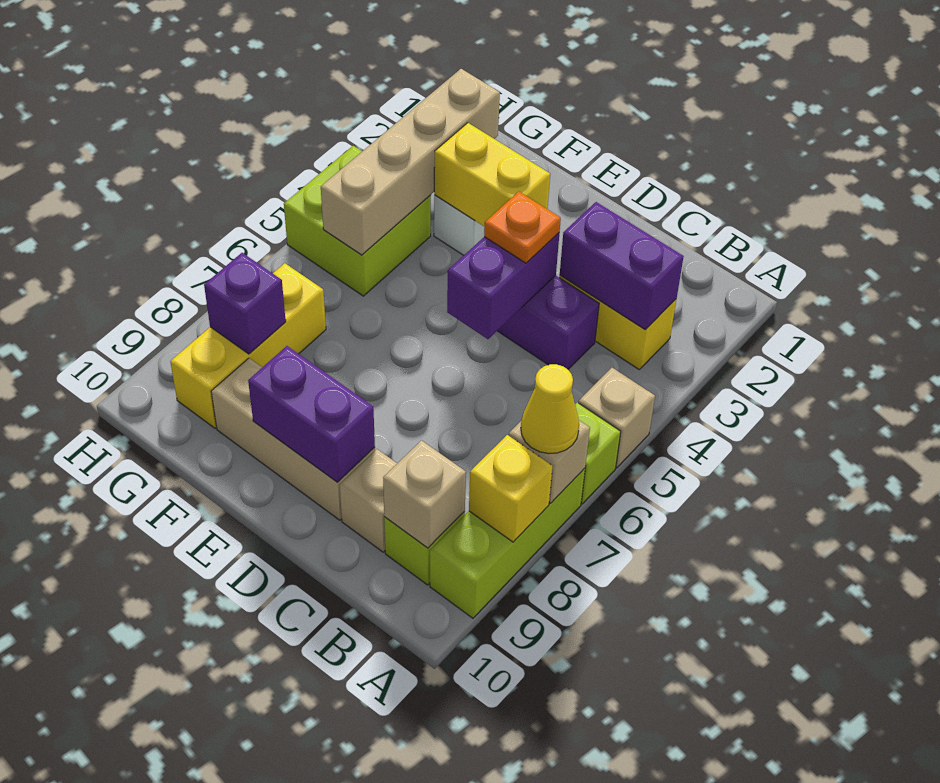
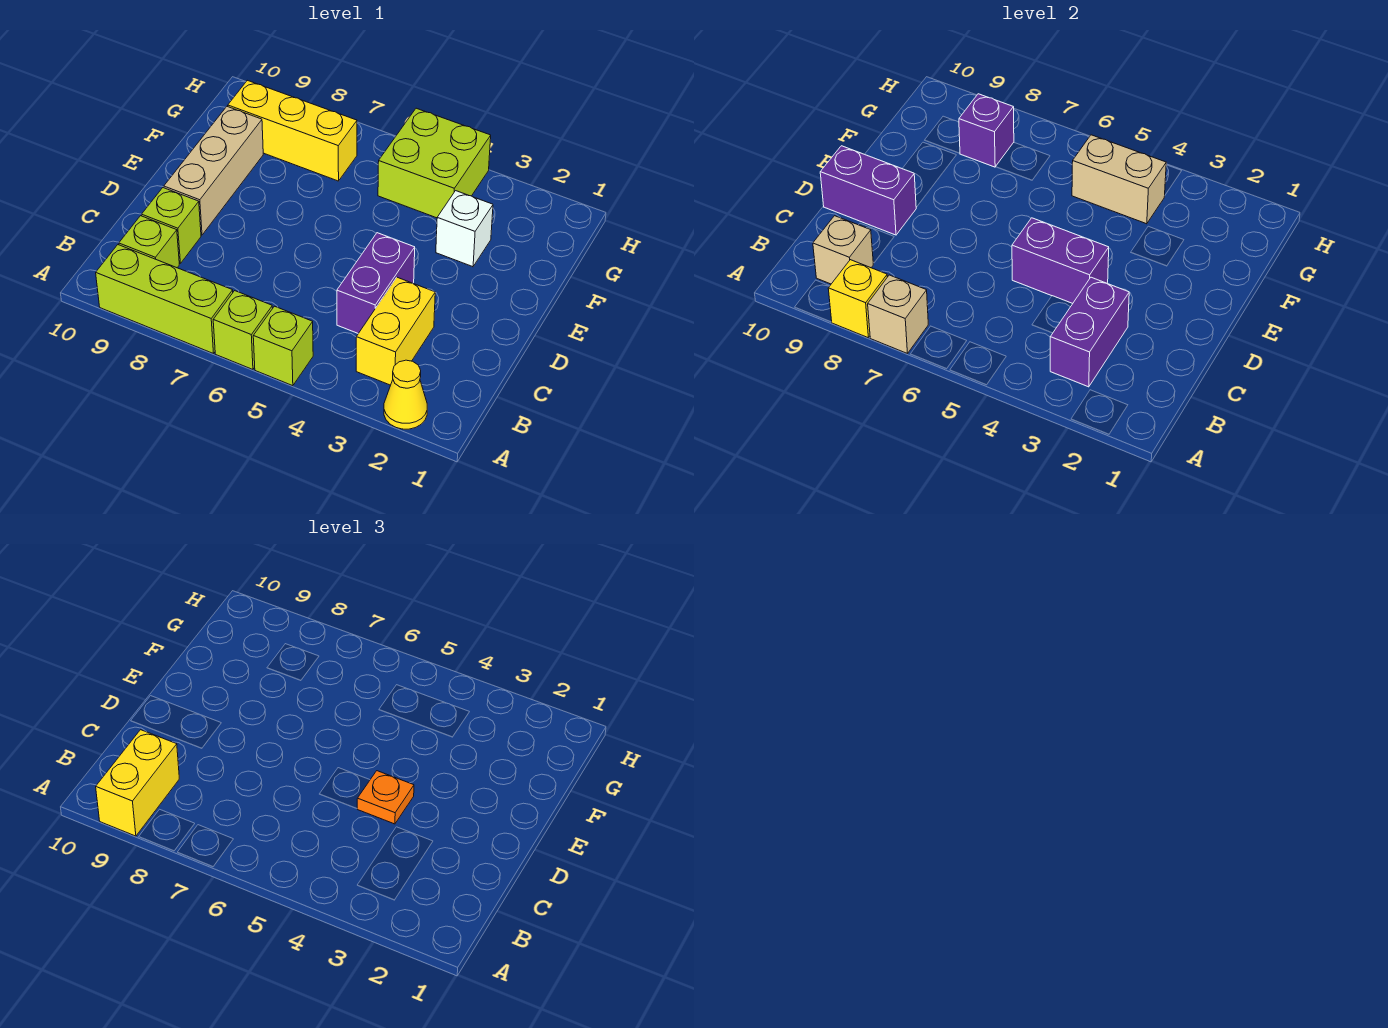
tan brick A5 level 1 -> lime brick A5 level 1
yellow cone A7 level 3 -> yellow cone A2 level 1
tan brick C9 level 1 -> lime brick C9 level 1
purple brick D9:E9 level 2 -> purple brick D9:D10 level 2
yellow brick E3:F3 level 2 -> yellow brick A9:B9 level 3
tan brick G2:G5 level 2 -> tan brick G4:G5 level 2

